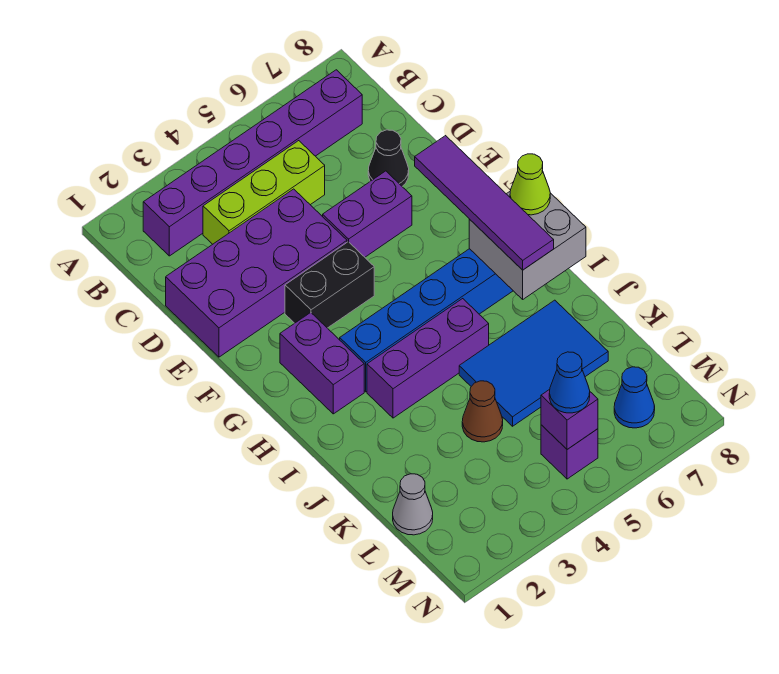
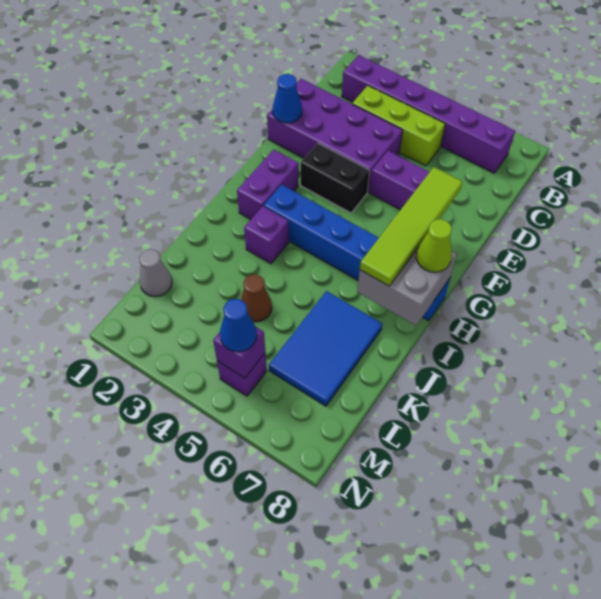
black cone D7 level 1 -> none
purple tile F7:I7 level 3 -> lime tile F7:I7 level 3
purple brick I3:I5 level 1 -> purple brick I3 level 1
blue tile J5:K7 level 1 -> blue tile J6:L7 level 1
blue cone M7 level 1 -> blue cone E1 level 2

